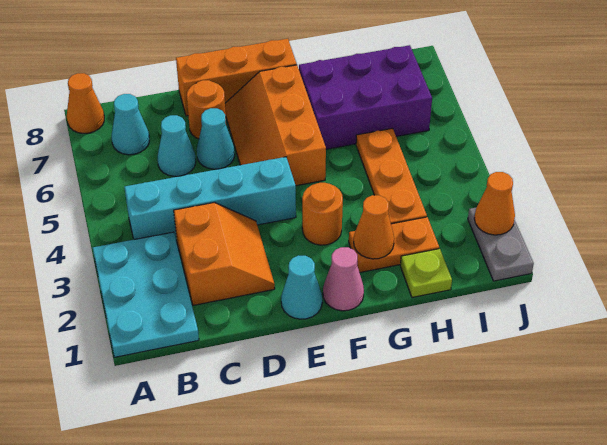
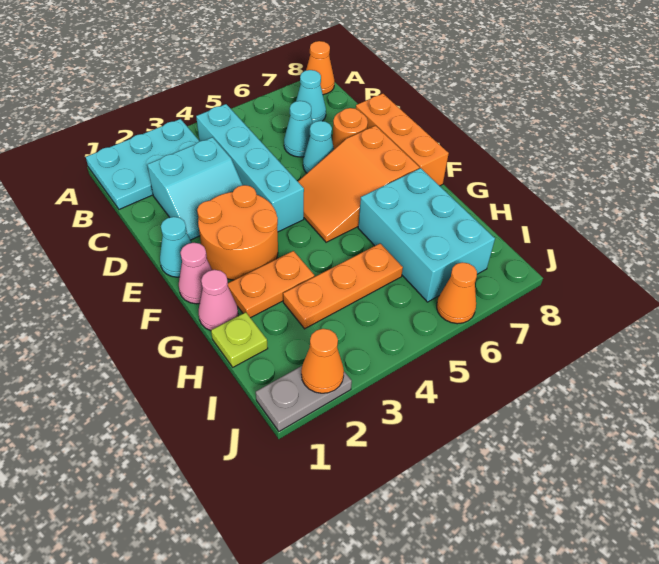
orange slope C2:D3 level 1 top C -> cyan slope C2:D3 level 1 top C
orange slope E5:F7 level 1 top F -> orange slope E5:F7 level 1 top 7
orange round brick F3 level 1 -> orange round brick E2:F3 level 1
none -> pink cone G1 level 1
orange plate G2:H2 level 1 -> orange plate G2:G3 level 1
orange cone G2 level 2 -> orange cone J6 level 1
purple brick G6:I7 level 1 -> cyan brick G6:I7 level 1

